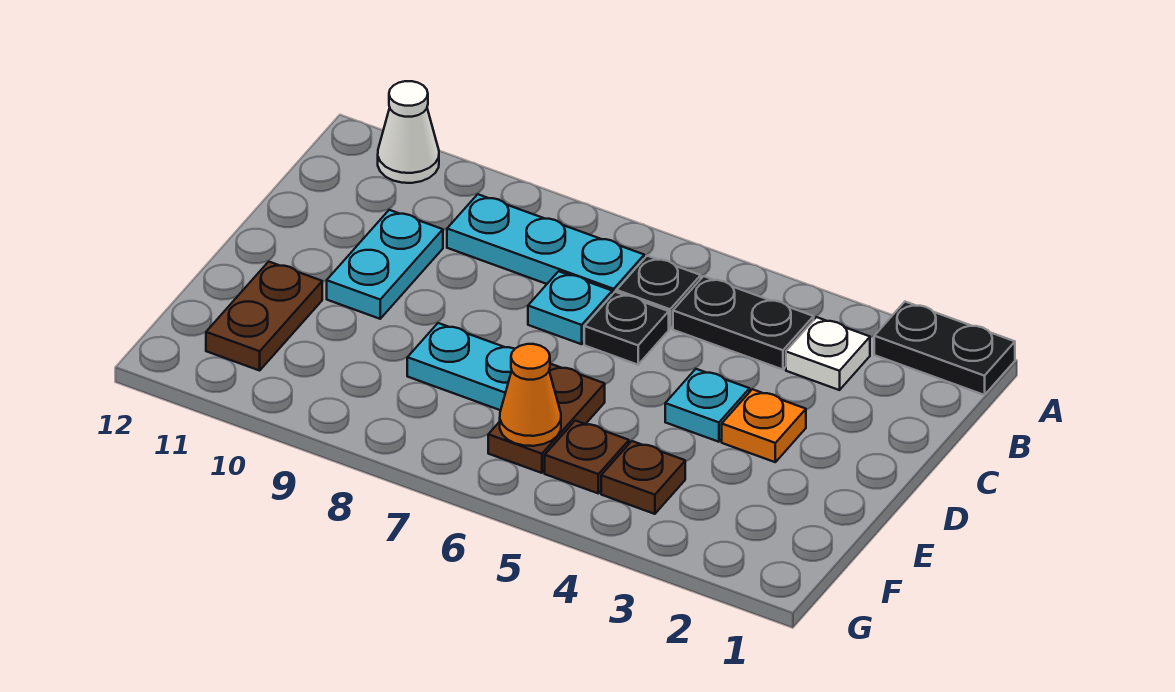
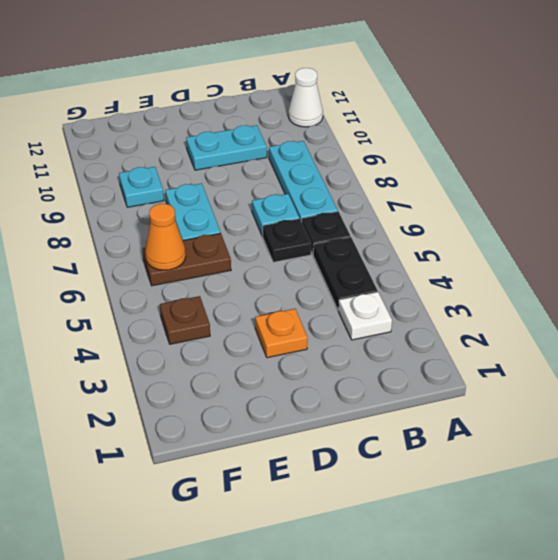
black plate A1:A2 level 1 -> none
cyan plate D4 level 1 -> cyan plate F9 level 1
brown plate E11:F11 level 1 -> none
brown plate F5 level 1 -> none

